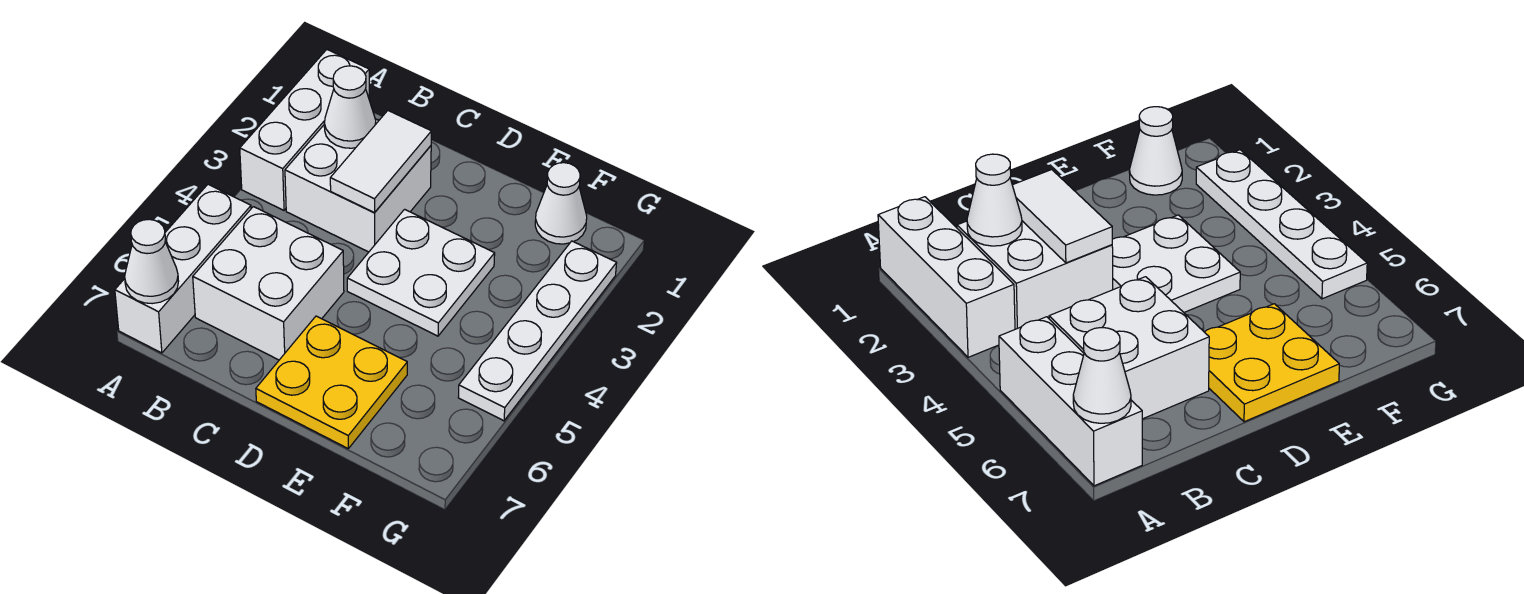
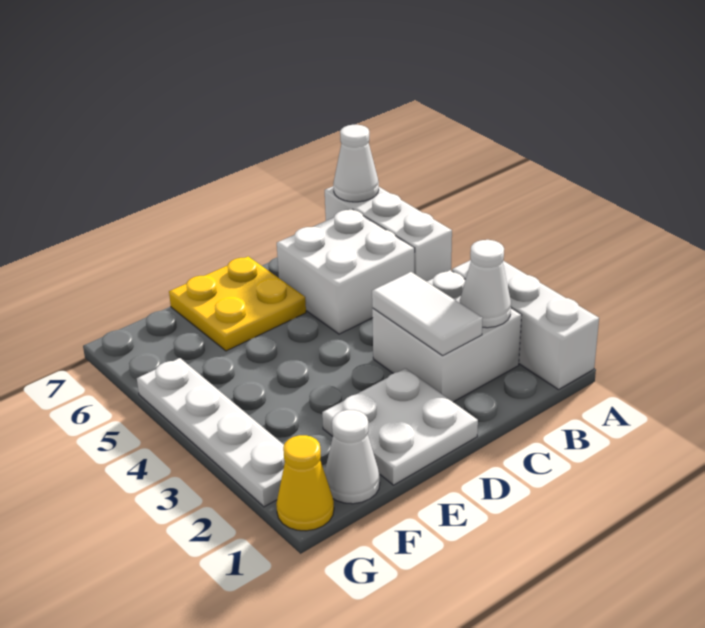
white plate D3:E4 level 1 -> white plate D1:E2 level 1
none -> yellow cone G1 level 1

